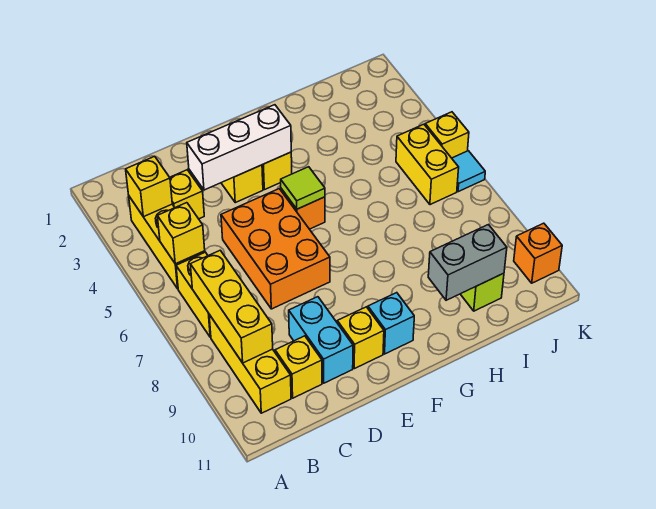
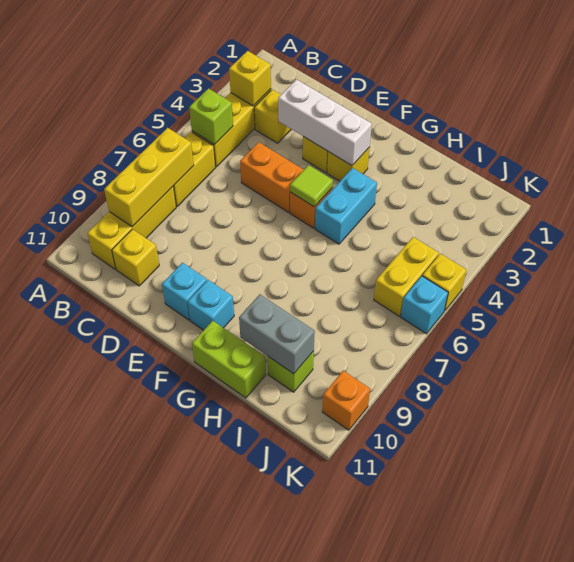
yellow brick B5 level 2 -> lime brick B5 level 2
orange brick D5:E7 level 1 -> orange brick D5:E5 level 1
cyan brick D9:D10 level 1 -> cyan brick G4:G5 level 1
yellow brick E10 level 1 -> cyan brick E10 level 1
none -> lime brick G11:H11 level 1
cyan tile K6 level 1 -> cyan brick K6 level 1

